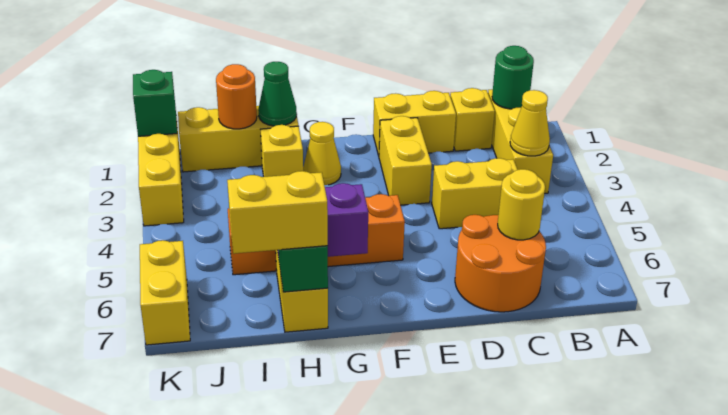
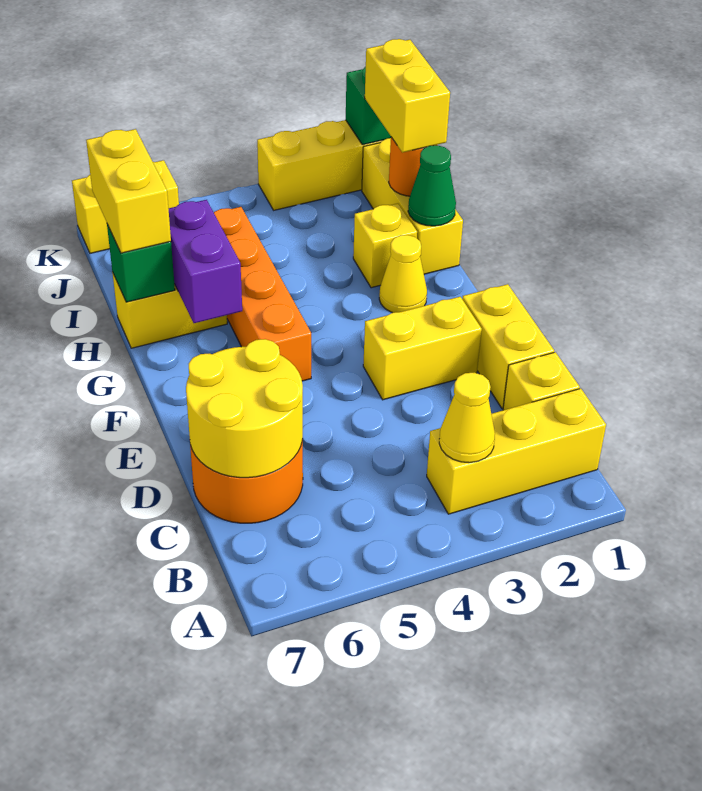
green round brick B1 level 2 -> none
yellow brick C4:D4 level 1 -> yellow brick I1:J1 level 3
yellow round brick C6 level 2 -> yellow round brick C6:D7 level 2

